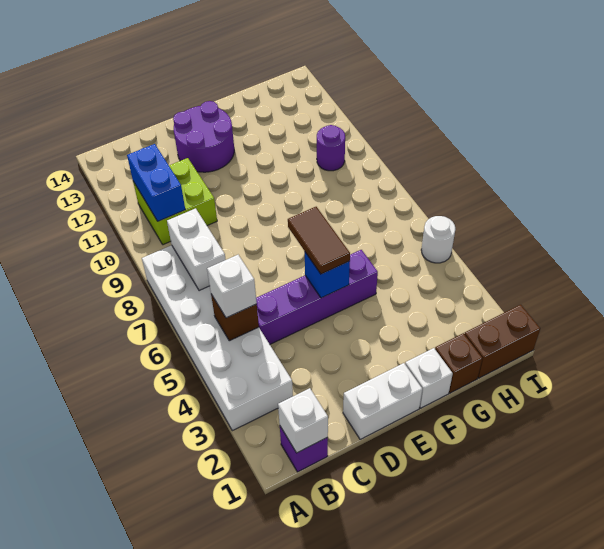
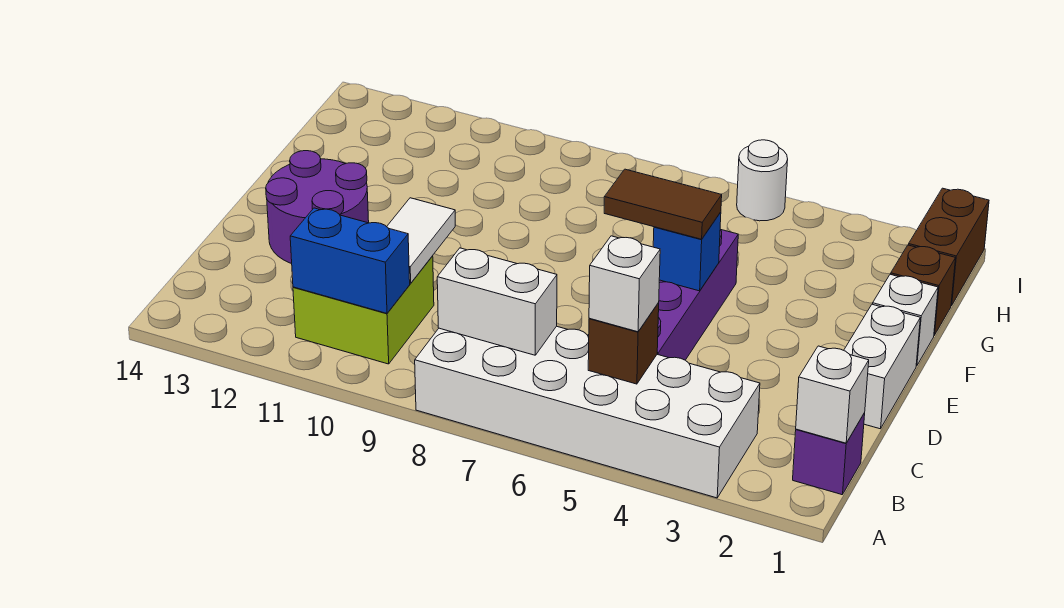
none -> white tile C10:D10 level 2
purple round brick H10 level 1 -> none

